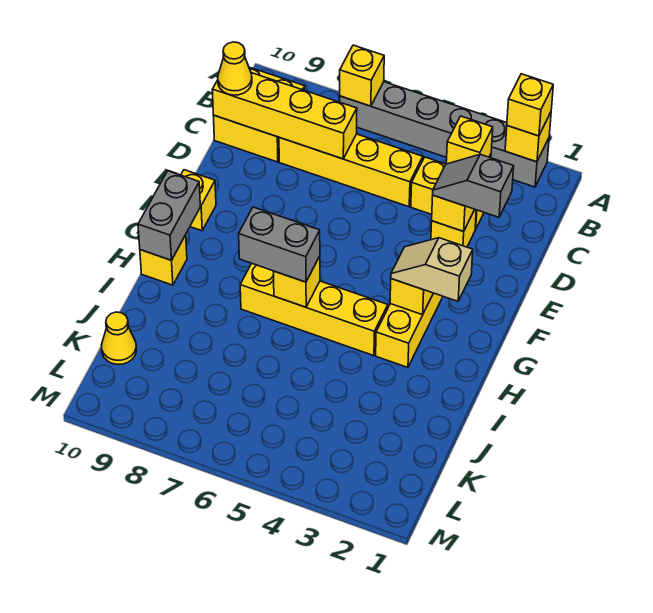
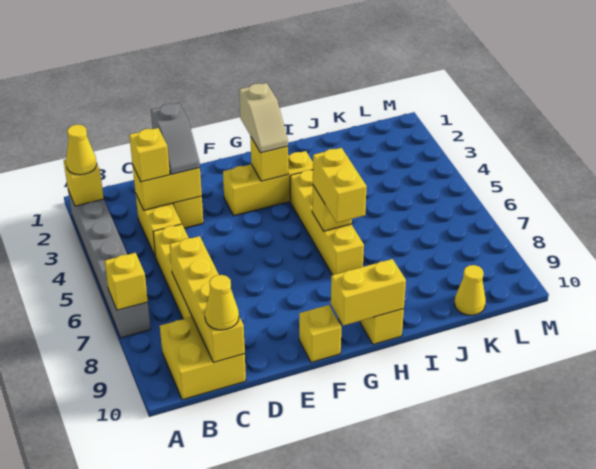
yellow brick A2 level 3 -> yellow cone A2 level 3
grey brick G10:H10 level 2 -> yellow brick G10:H10 level 2
grey brick H6:H7 level 3 -> yellow brick H6:H7 level 3

